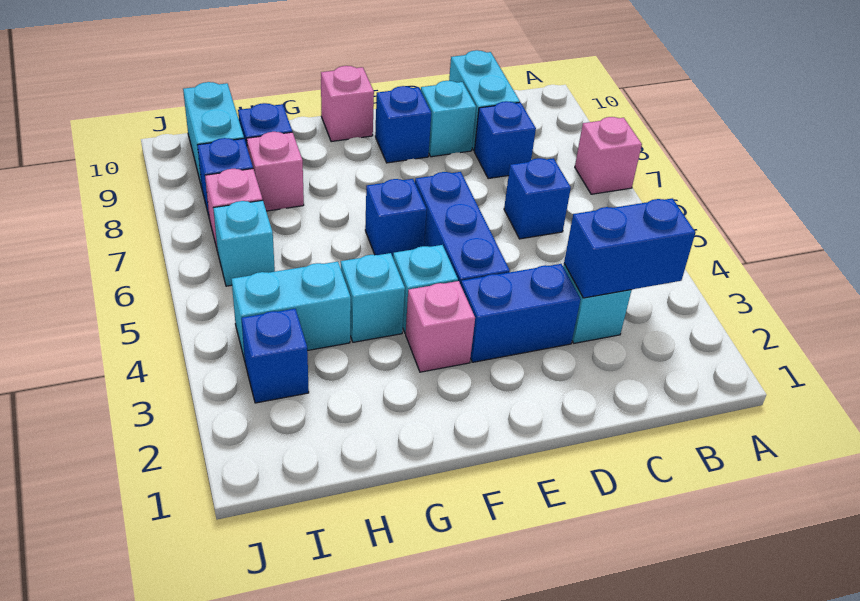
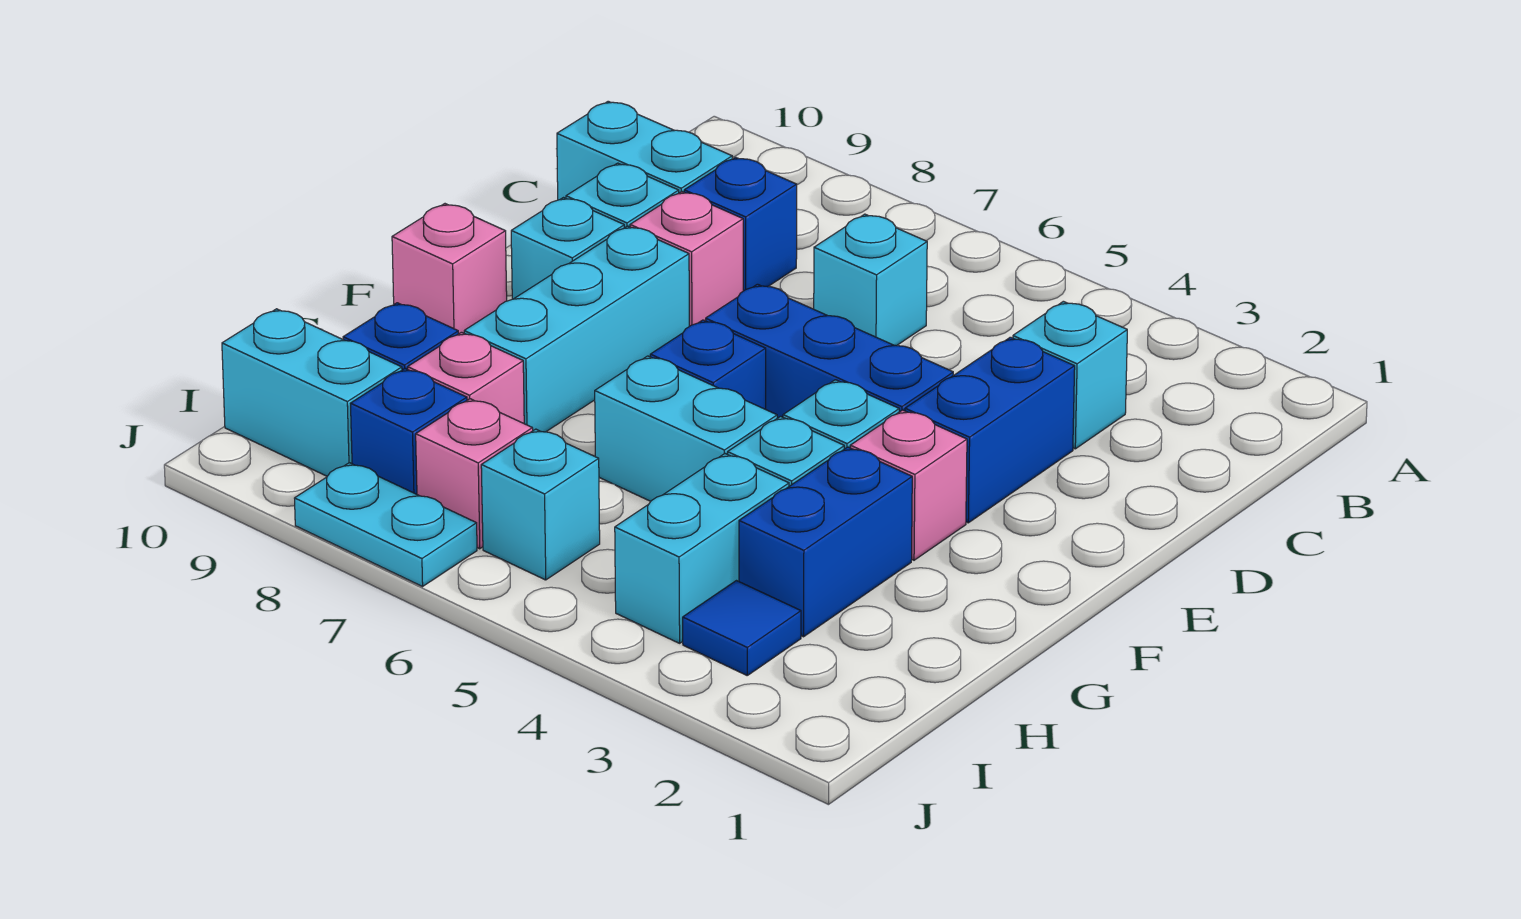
pink brick A7 level 1 -> pink brick D8 level 1
blue brick B3:C3 level 2 -> blue brick G3:H3 level 1
blue brick C6 level 1 -> cyan brick C6 level 1
none -> cyan brick E8:G8 level 1
blue brick E9 level 1 -> cyan brick E9 level 1
none -> cyan brick G5:G6 level 1
blue brick I3 level 1 -> blue tile I3 level 1
none -> cyan plate J7:J8 level 1

